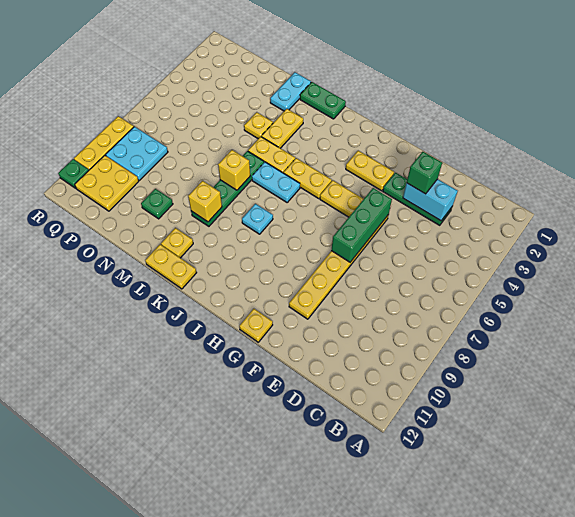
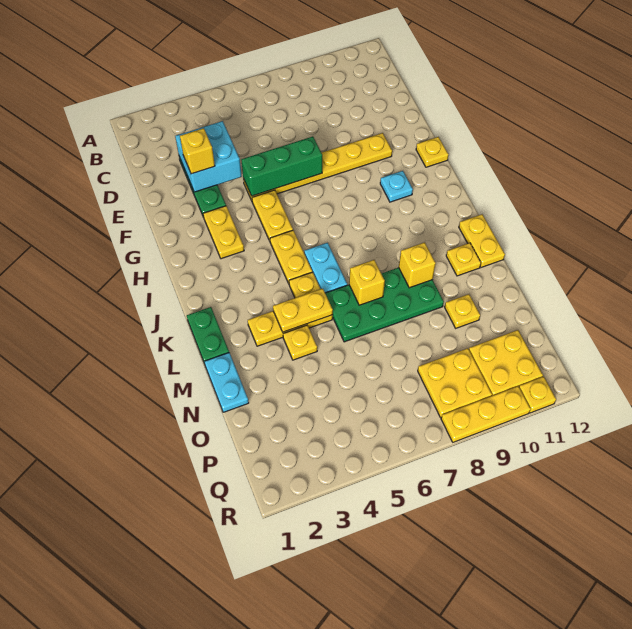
cyan brick D3:E3 level 2 -> cyan brick D3:E4 level 2
green brick E3 level 3 -> yellow brick E3 level 3
cyan plate J8 level 1 -> cyan plate H10 level 1
none -> yellow plate L4:L5 level 2
green plate L6:L9 level 1 -> green plate L6:M9 level 1
cyan plate M1:M2 level 1 -> cyan plate M1:N1 level 1
green plate N10 level 1 -> yellow plate N10 level 1
cyan plate P8:Q9 level 1 -> yellow plate P8:Q9 level 1
green plate R11 level 1 -> yellow plate R11 level 1

